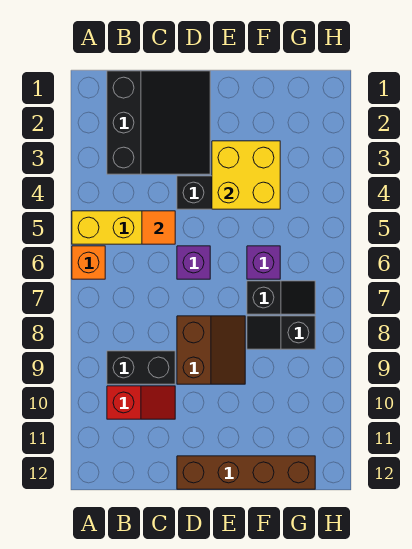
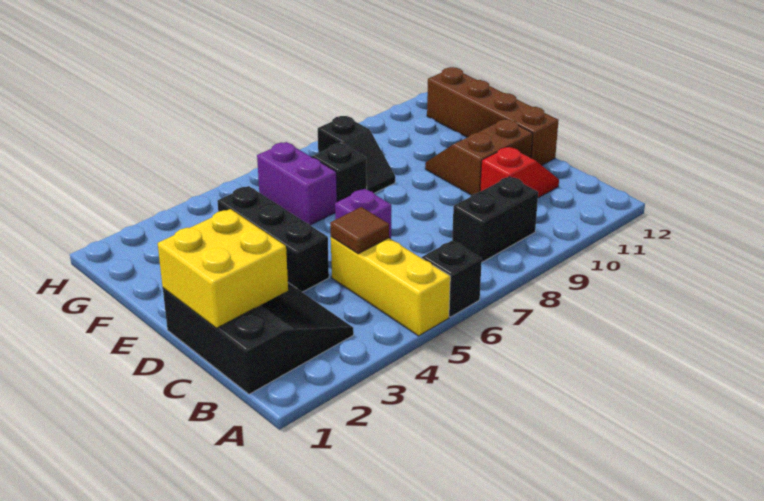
orange brick A6 level 1 -> black brick A6 level 1
black slope B1:D3 level 1 top B -> black slope B1:D3 level 1 top 1
black brick B9:C9 level 1 -> black brick B8:B9 level 1
red slope B10:C10 level 1 top B -> red slope C10:C11 level 1 top 10
orange tile C5 level 2 -> brown tile C5 level 2
brown slope D8:E9 level 1 top D -> brown slope D10:E11 level 1 top D
yellow brick E3:F4 level 2 -> yellow brick C1:D2 level 2
purple brick F6 level 1 -> purple brick F6:G6 level 1

